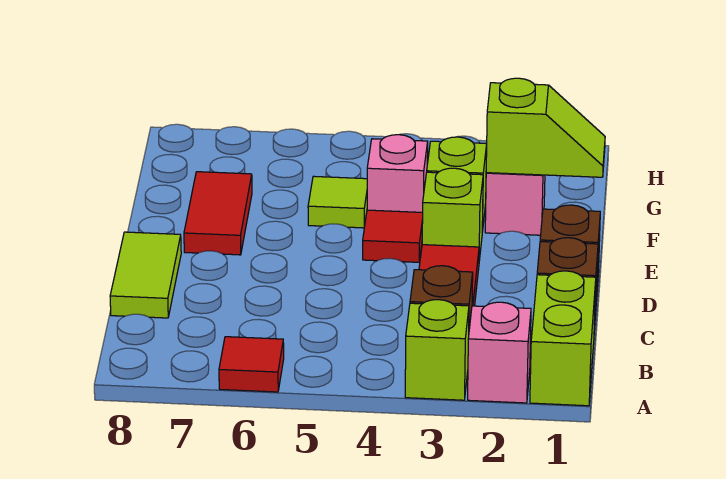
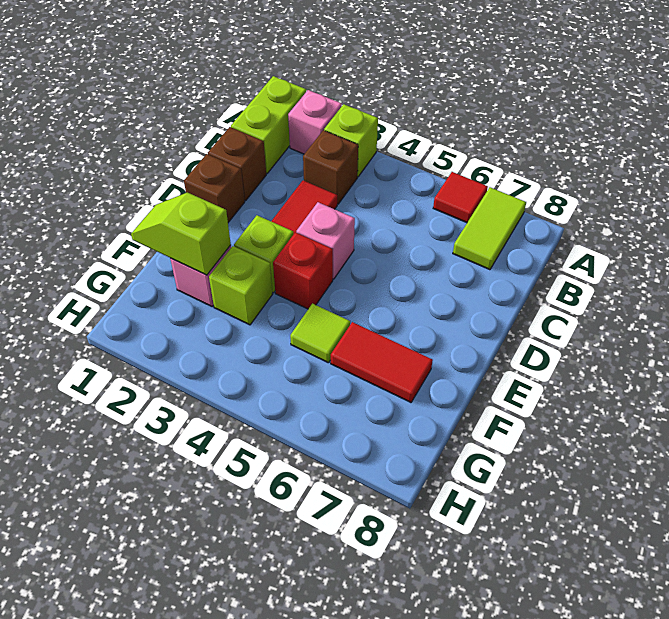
lime tile C8:D8 level 1 -> lime tile A7:B7 level 1
red tile E4 level 1 -> red brick E4 level 1
red tile E7:F7 level 1 -> red tile F6:F7 level 1
pink brick F4 level 1 -> pink brick D4 level 1

